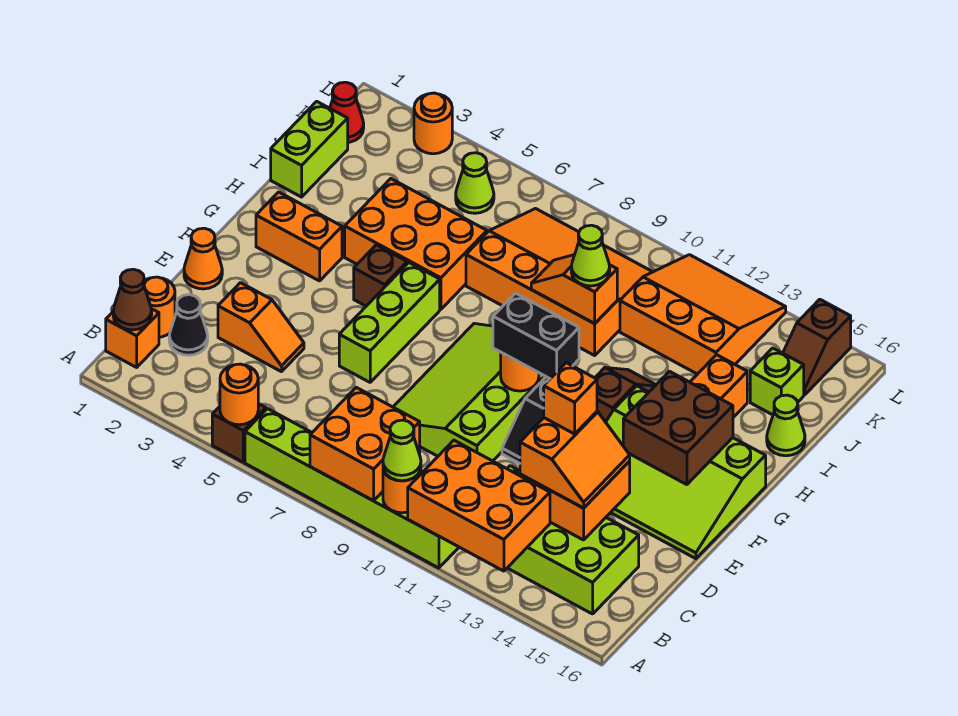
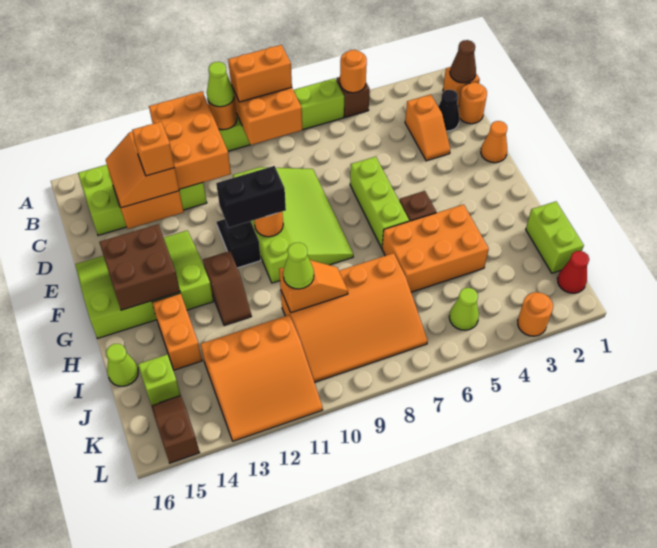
orange brick A11:B13 level 2 -> orange brick A11:C12 level 2
orange slope D3:D4 level 1 top 3 -> orange slope C3:D3 level 1 top C
orange brick G2:G3 level 1 -> orange brick A8:A9 level 3

